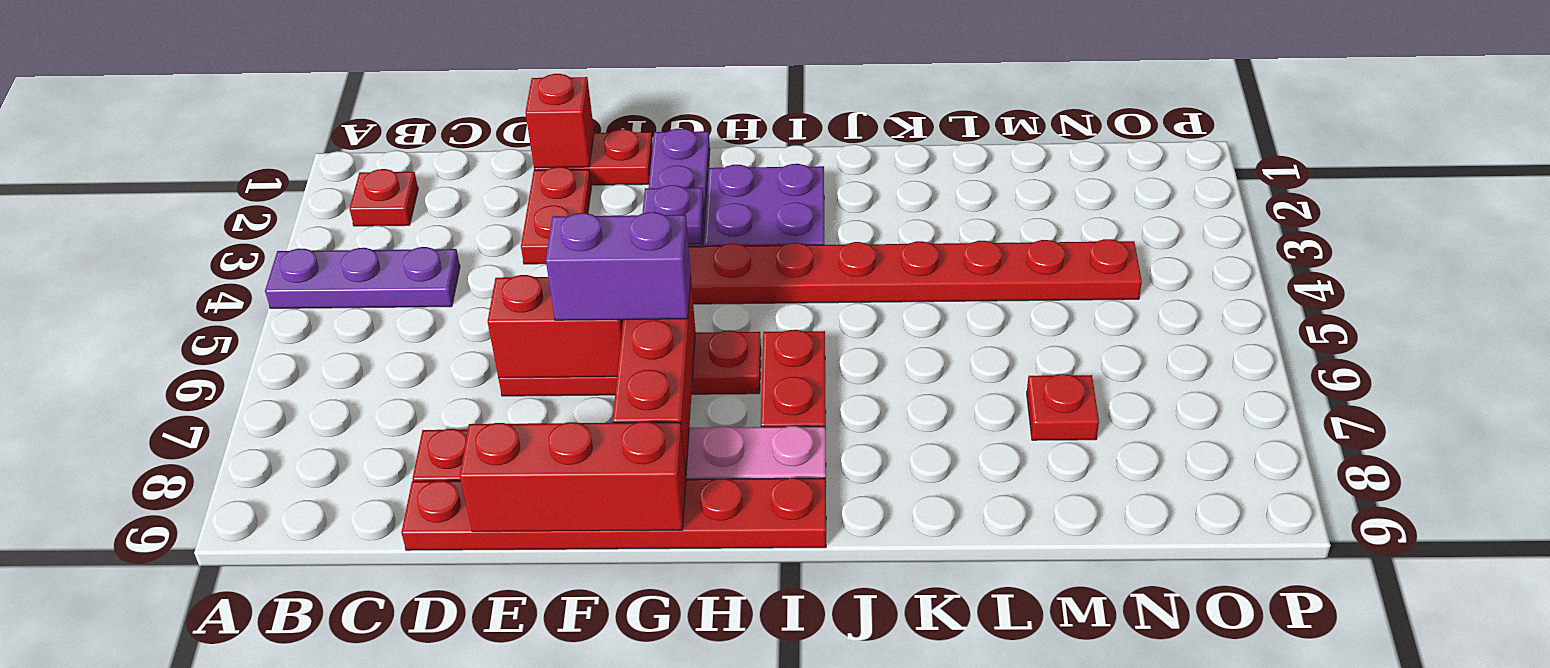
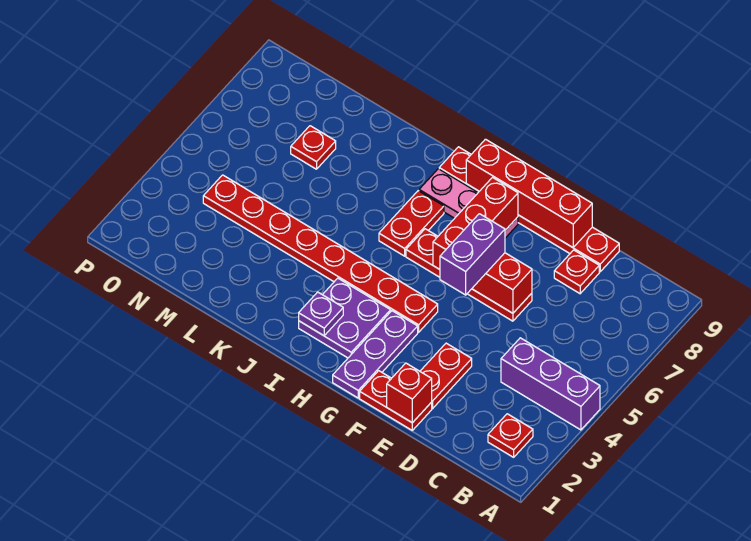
purple plate A4:C4 level 1 -> purple brick A4:C4 level 1
red brick E9:G9 level 2 -> red brick E9:H9 level 2
purple brick F6:G6 level 3 -> purple brick F5:F6 level 3
purple plate G3 level 2 -> purple plate I2 level 2

